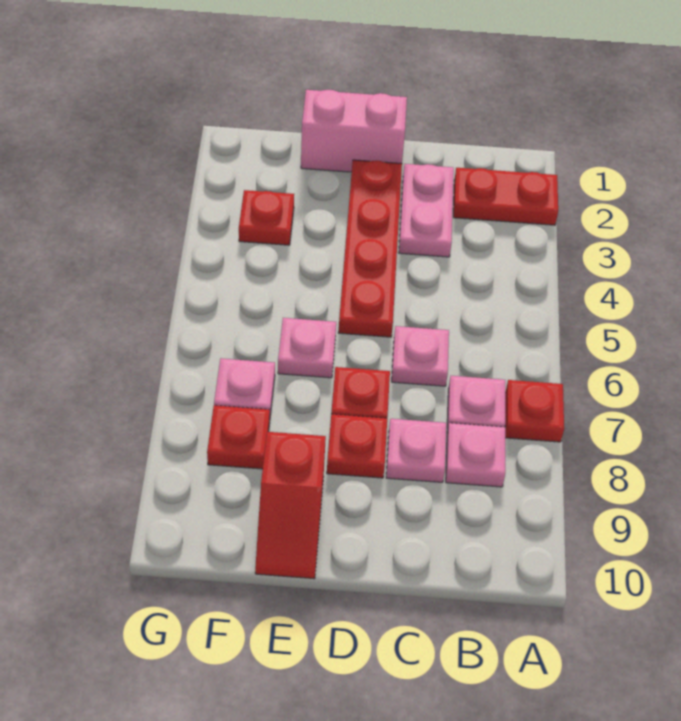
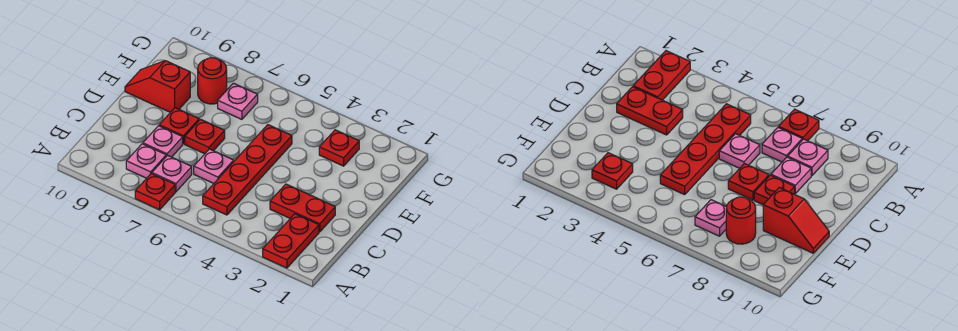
pink plate C2:C3 level 1 -> red plate C2:C3 level 1
pink brick D1:E1 level 1 -> none
red plate D2:D5 level 1 -> red plate B5:E5 level 1
pink plate E6 level 1 -> none
red plate F8 level 1 -> red round brick F8 level 1

